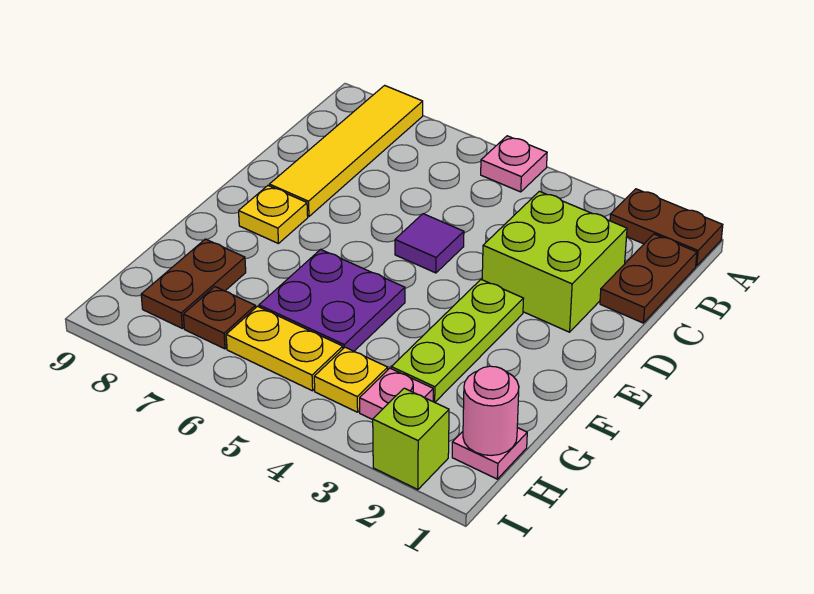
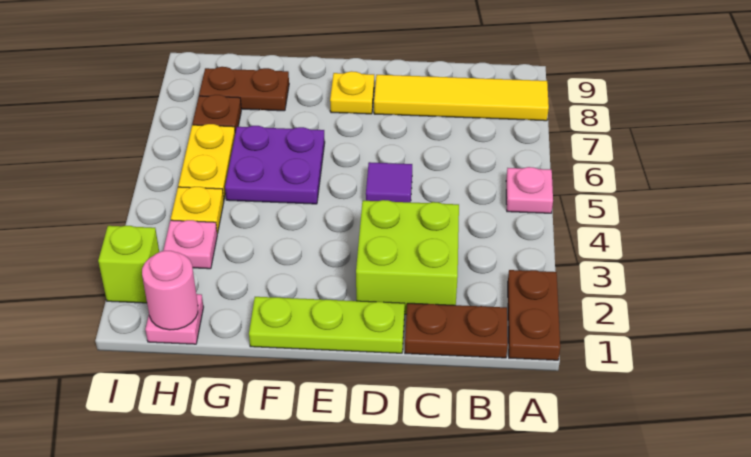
lime plate E3:G3 level 1 -> lime plate D1:F1 level 1

